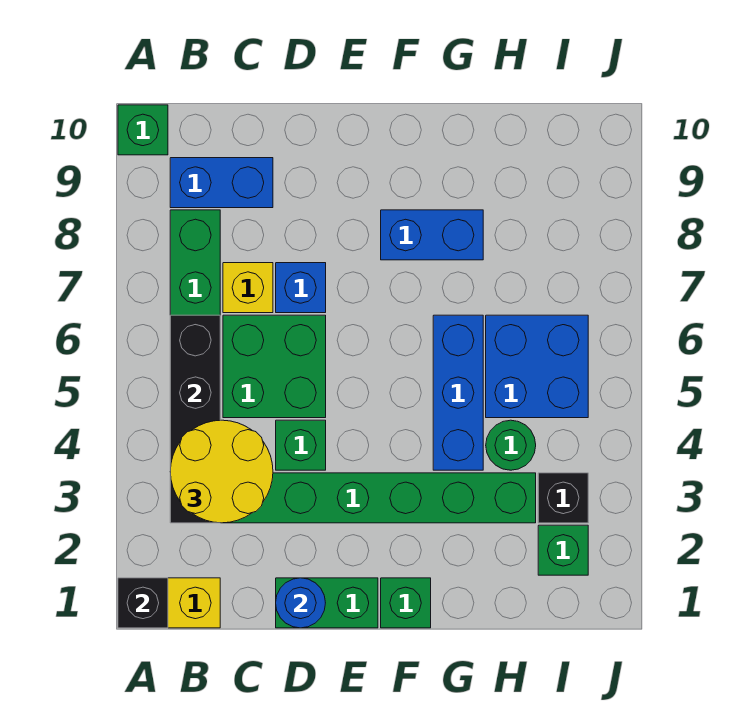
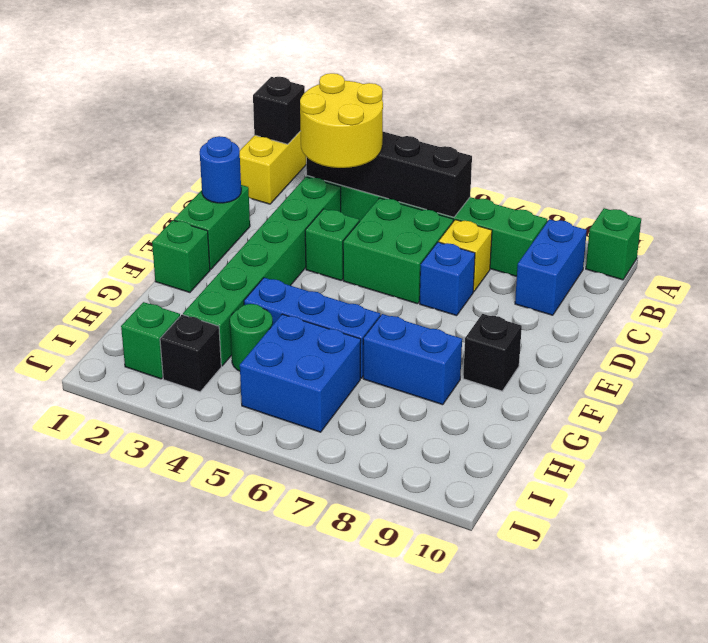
blue brick F8:G8 level 1 -> blue brick G7:G8 level 1
none -> black brick F9 level 1

